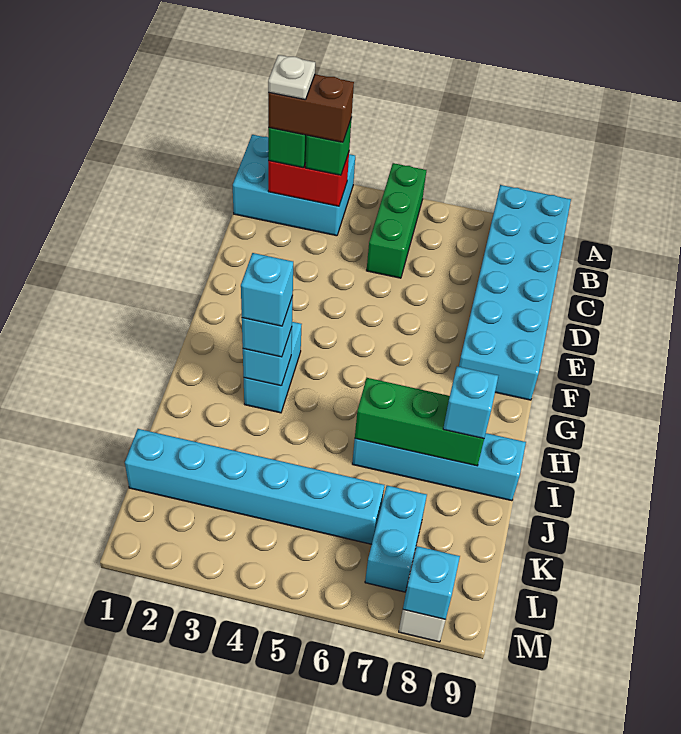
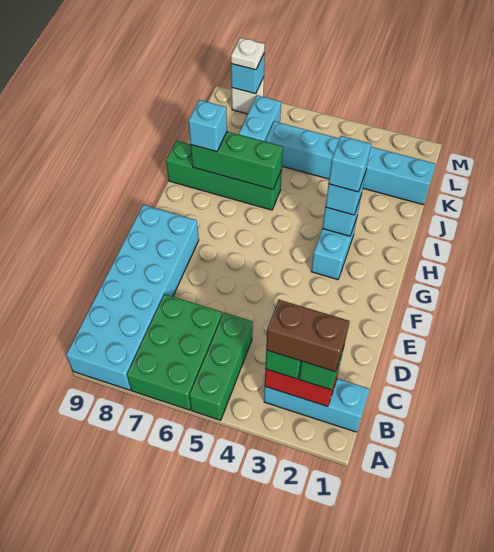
cyan brick A1:B3 level 1 -> cyan brick B1:B3 level 1
none -> green brick A6:C7 level 1
white plate B2 level 5 -> white plate M8 level 3
cyan brick I6:I9 level 1 -> green brick I6:I9 level 1

